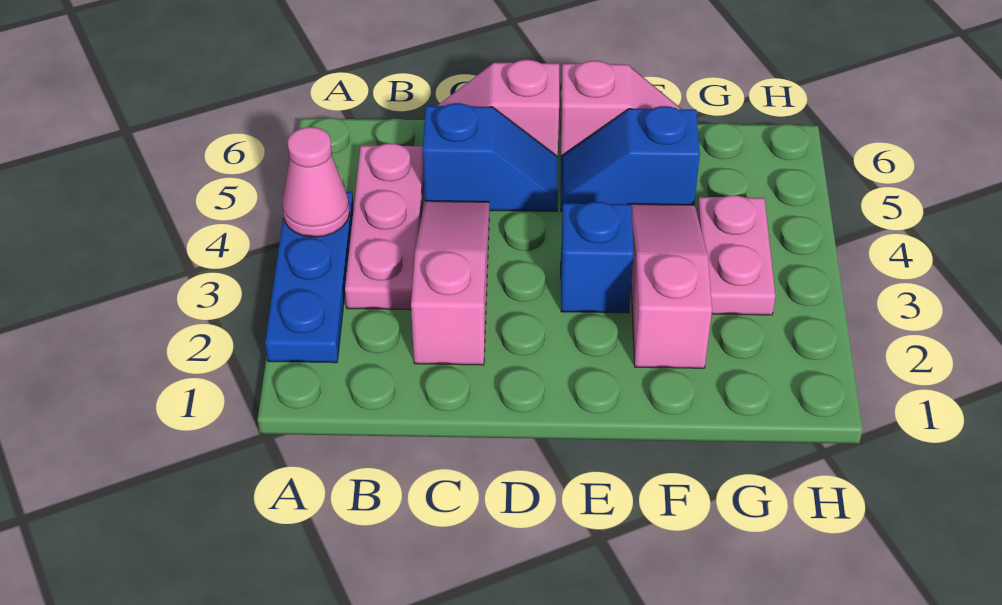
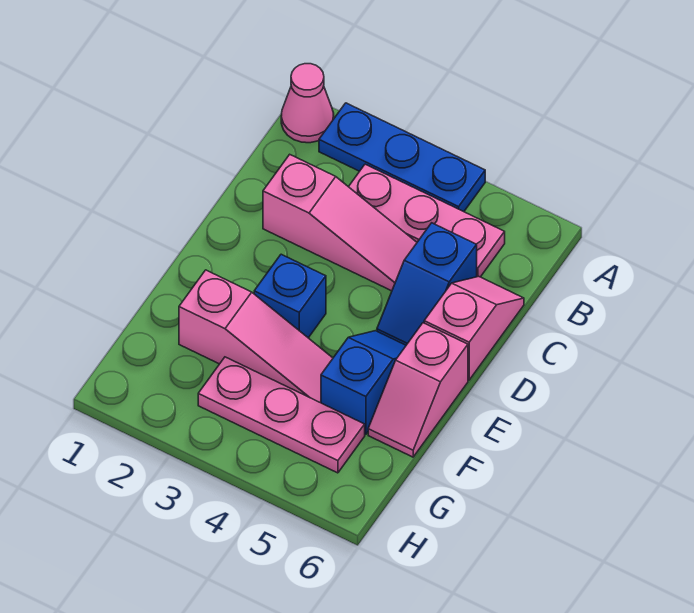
pink cone A4 level 2 -> pink cone A1 level 1
pink plate G3:G4 level 1 -> pink plate G3:G5 level 1

